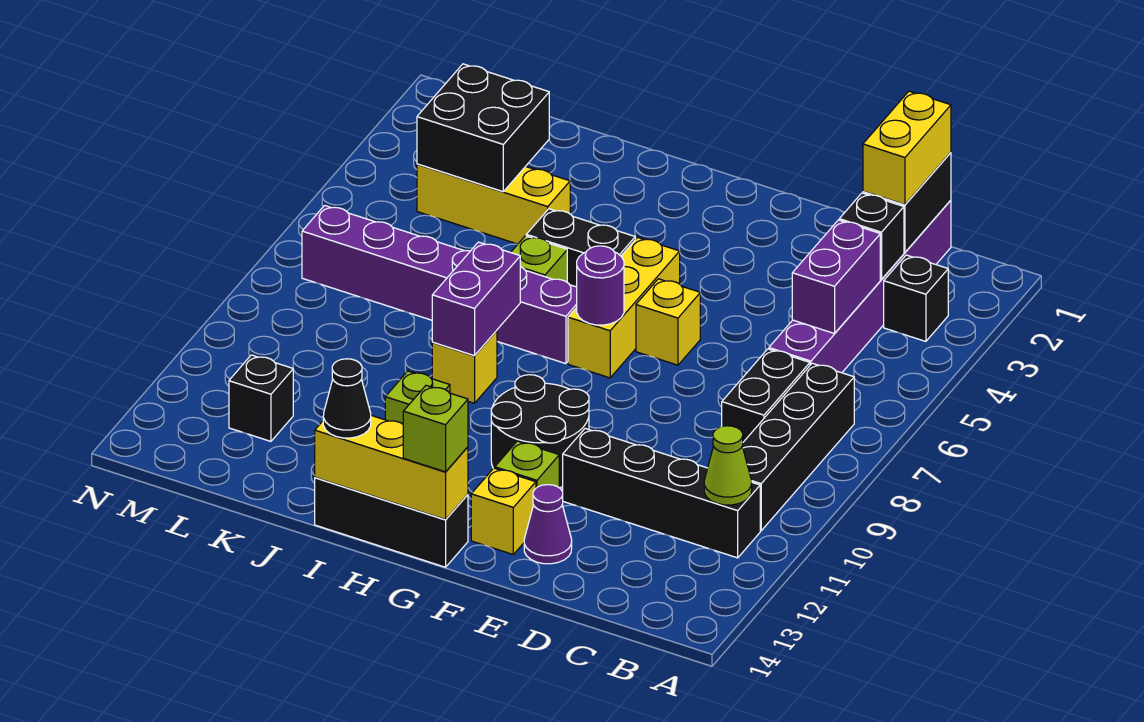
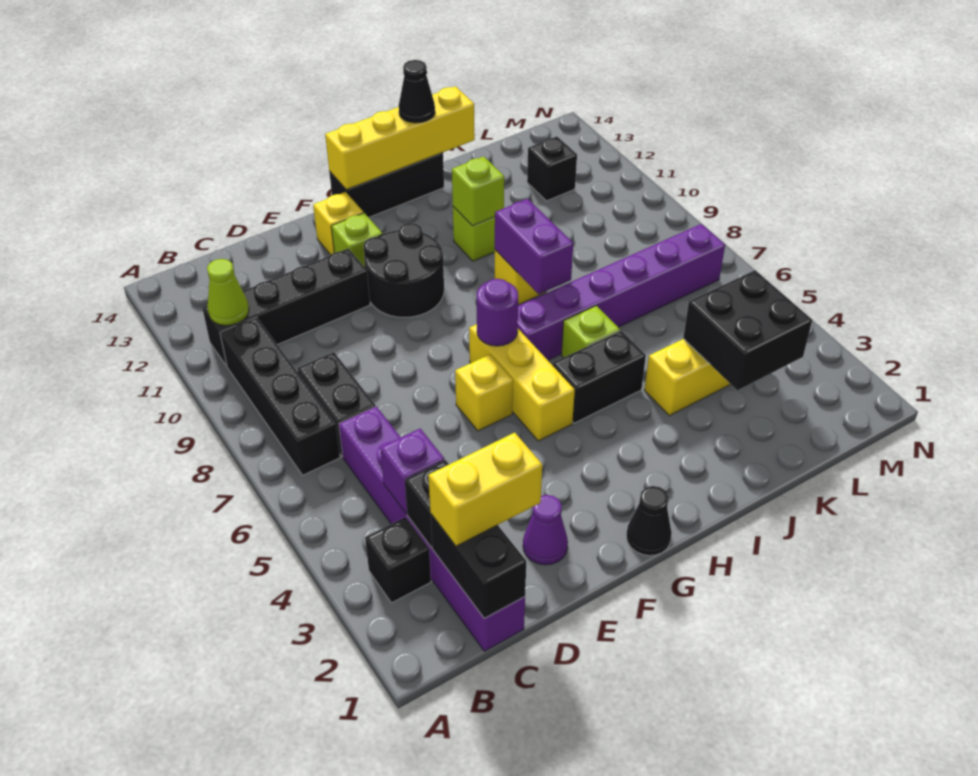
yellow brick C1:C2 level 3 -> yellow brick C2:D2 level 3
purple brick C4:C5 level 2 -> purple brick C4 level 2
purple cone E13 level 1 -> purple cone E2 level 1
none -> black cone G1 level 1
yellow brick G14:I14 level 2 -> yellow brick G14:J14 level 2
lime brick G14 level 3 -> lime brick I11 level 2

